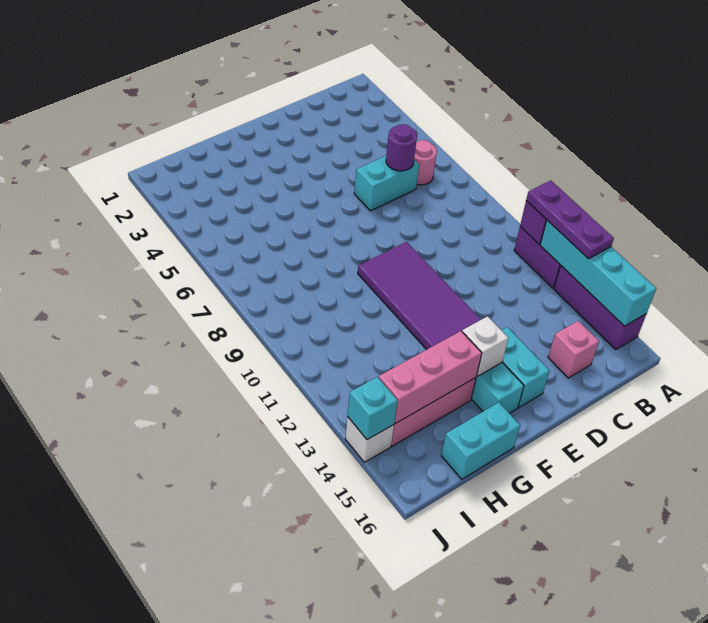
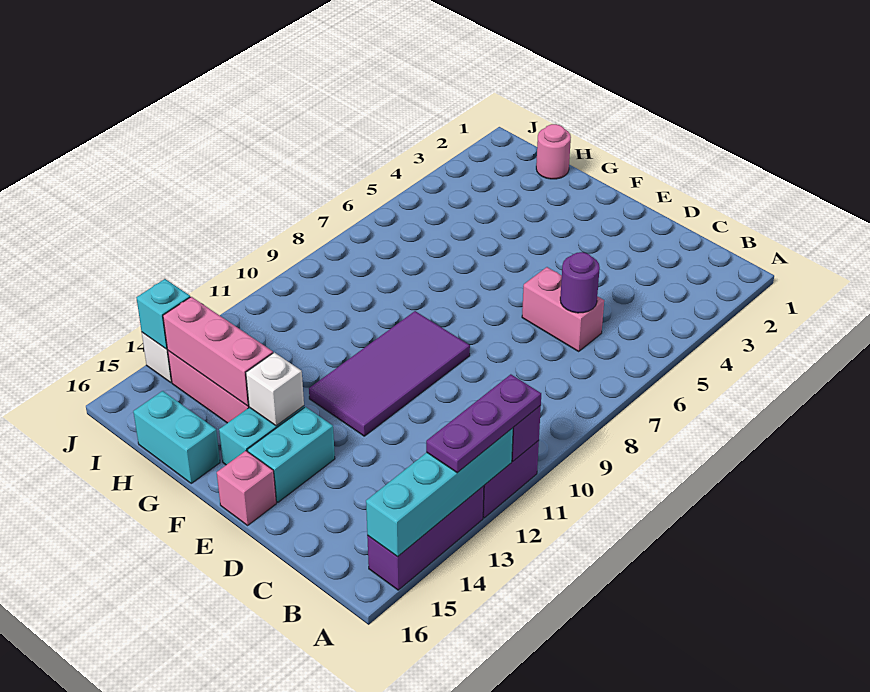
pink round brick B6 level 1 -> pink round brick H1 level 1
cyan brick C6:D6 level 1 -> pink brick C6:D6 level 1
pink brick C15 level 1 -> pink brick E16 level 1

